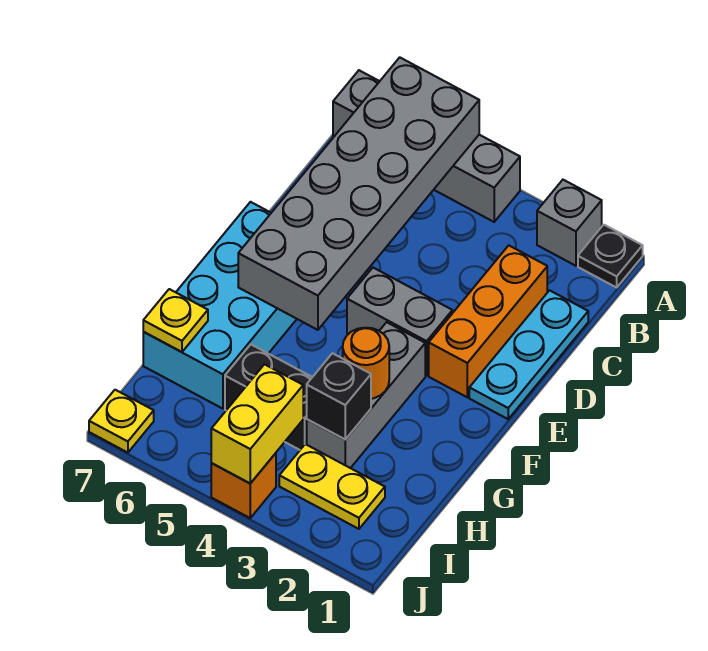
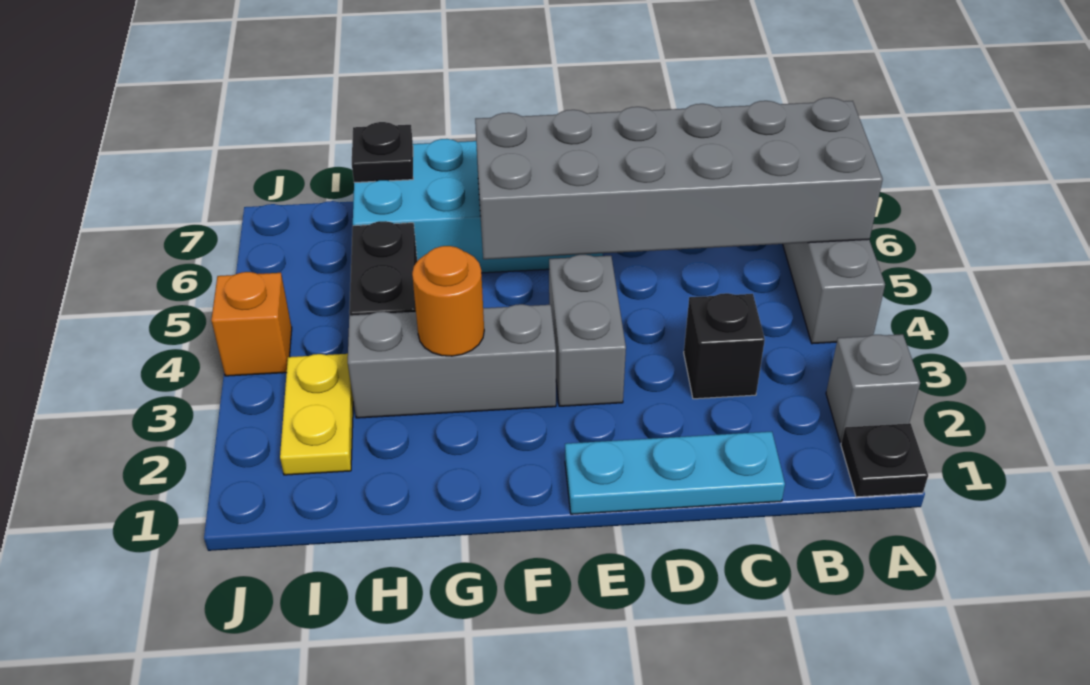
orange brick C2:E2 level 1 -> none
black brick H3 level 2 -> black brick C3 level 1
yellow plate H7 level 2 -> black plate H7 level 2
yellow brick I4:J4 level 2 -> none
yellow plate J7 level 1 -> none

